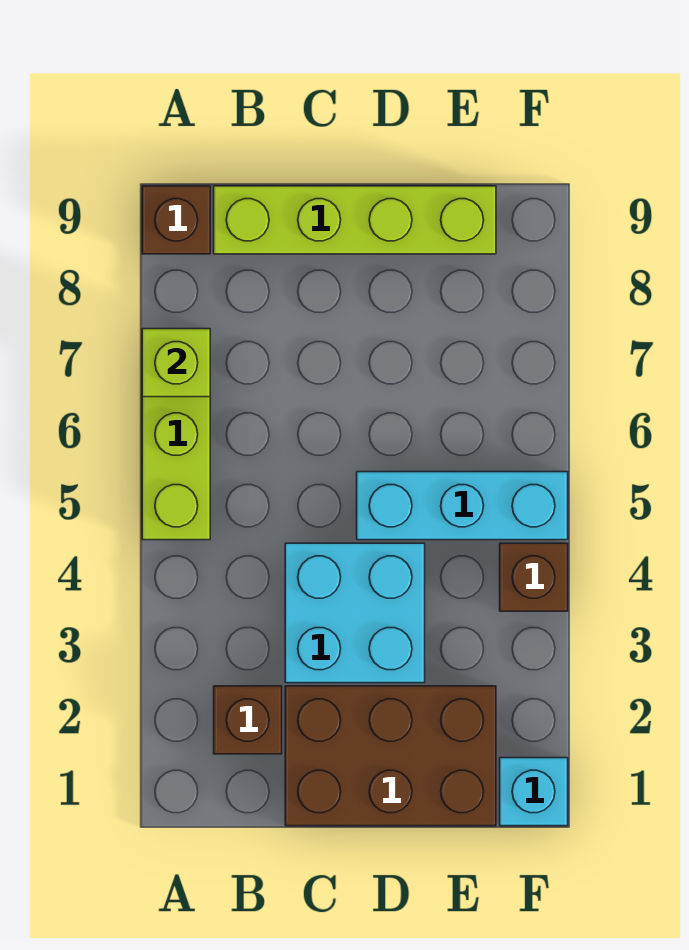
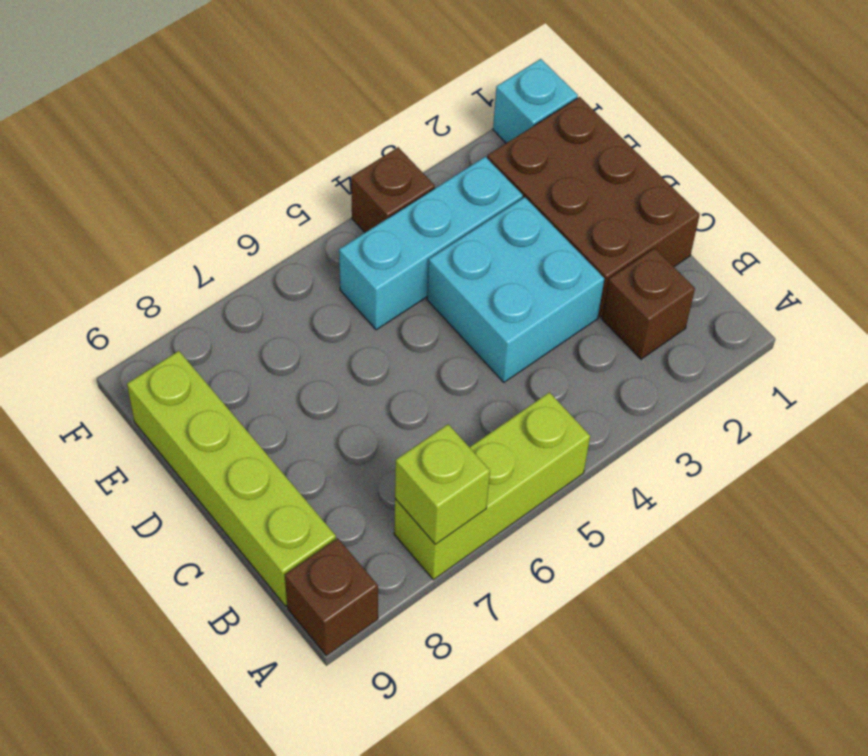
cyan brick D5:F5 level 1 -> cyan brick E3:E5 level 1

